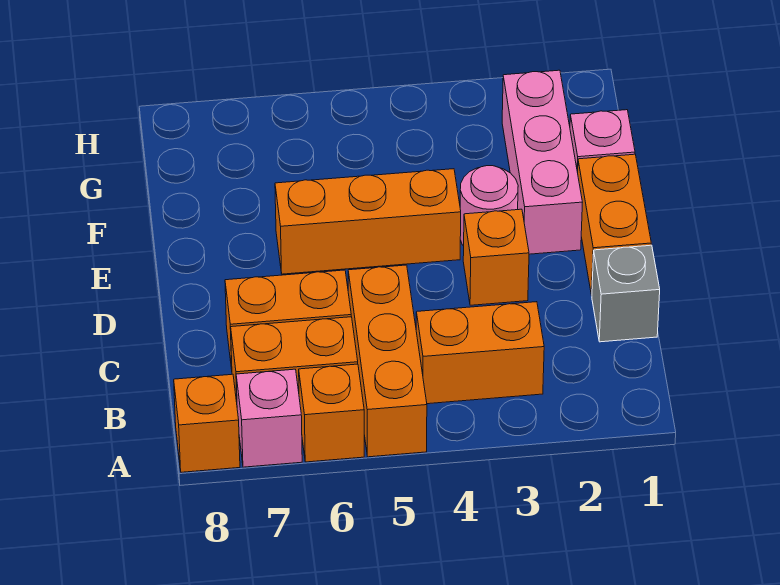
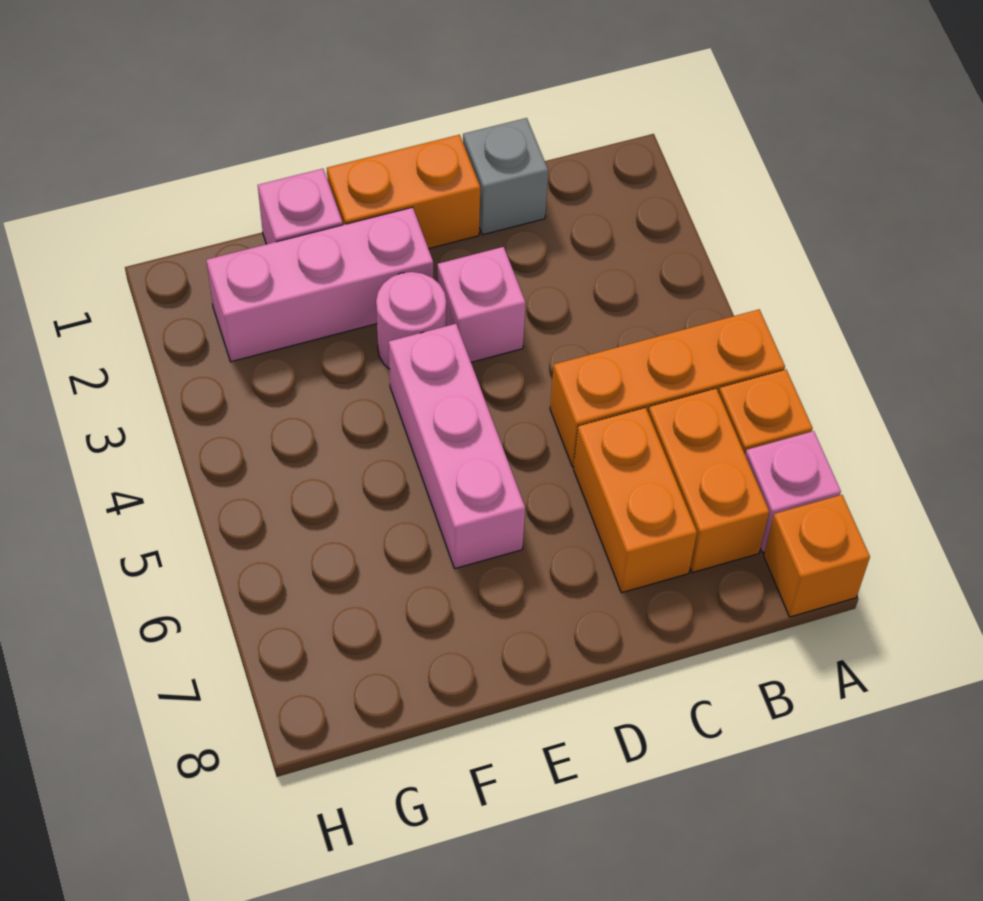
orange brick B3:B4 level 1 -> none
orange brick D3 level 1 -> pink brick D3 level 1
orange brick E4:E6 level 1 -> pink brick E4:E6 level 1

